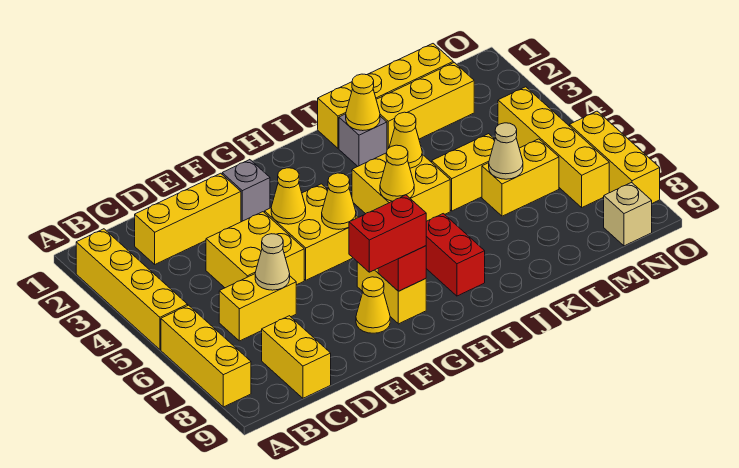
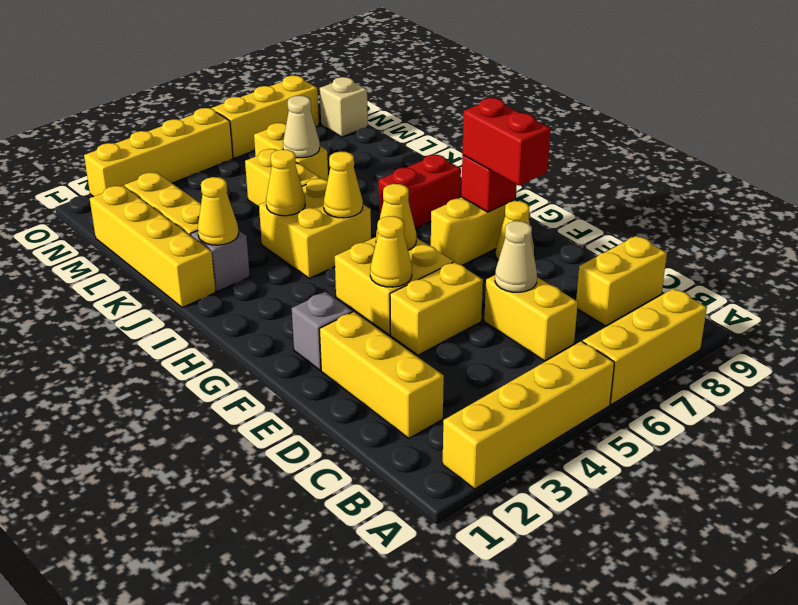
yellow brick D4:E5 level 1 -> yellow brick E4:E5 level 1
yellow brick N4:N7 level 1 -> yellow brick O2:O5 level 1

